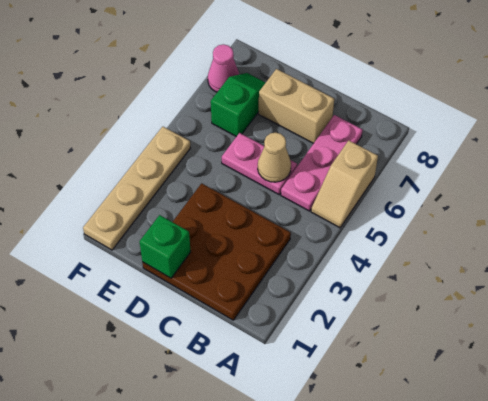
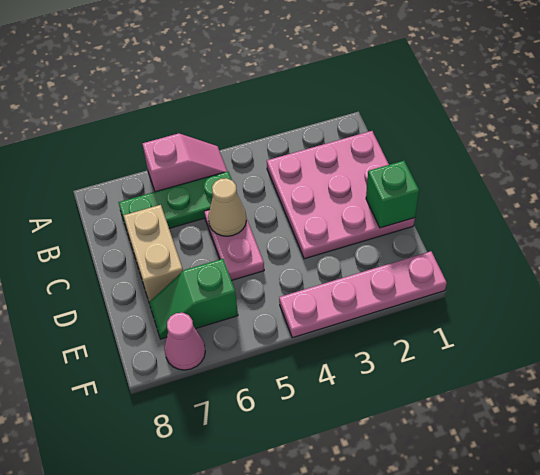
tan slope A5:A6 level 1 top 6 -> pink slope A5:A6 level 1 top 6
brown plate B1:D3 level 1 -> pink plate B1:D3 level 1
pink plate B5:B7 level 1 -> green plate B5:B7 level 1
tan plate F1:F4 level 1 -> pink plate F1:F4 level 1

